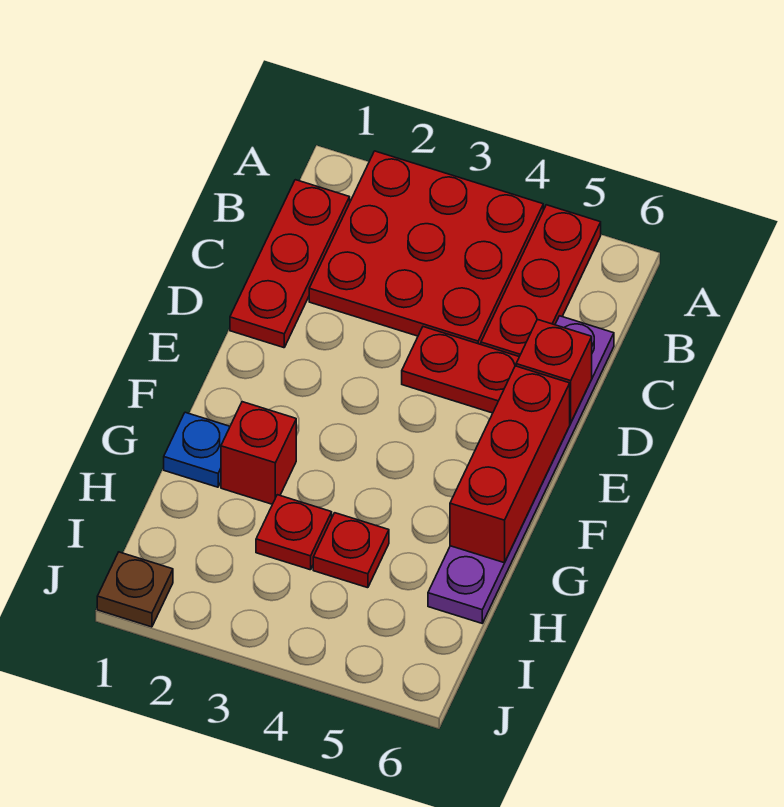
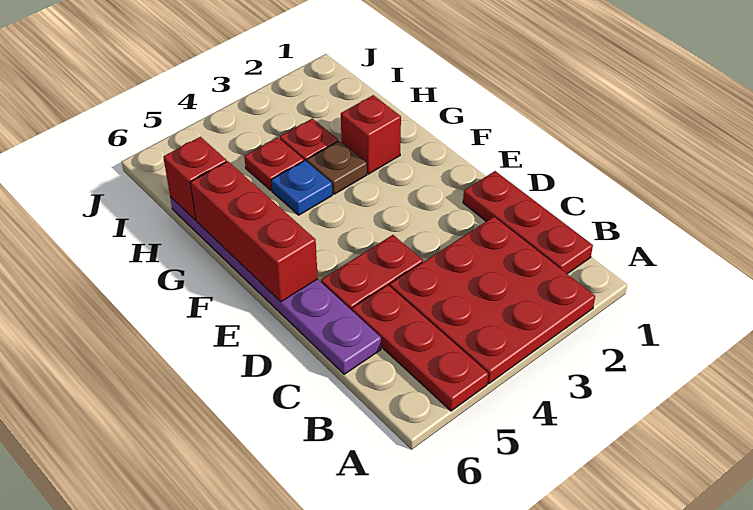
red brick D6 level 2 -> red brick H6 level 2
blue plate G1 level 1 -> blue plate G4 level 1
brown plate J1 level 1 -> brown plate G3 level 1

